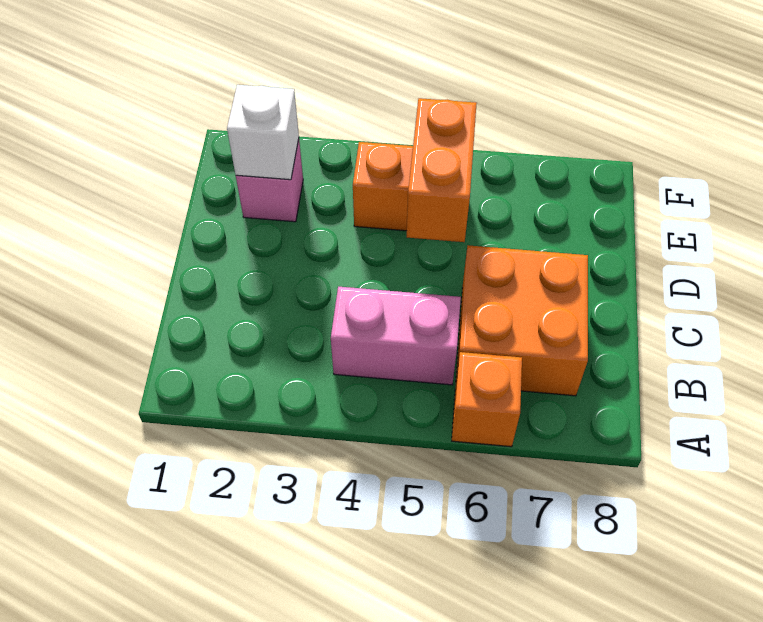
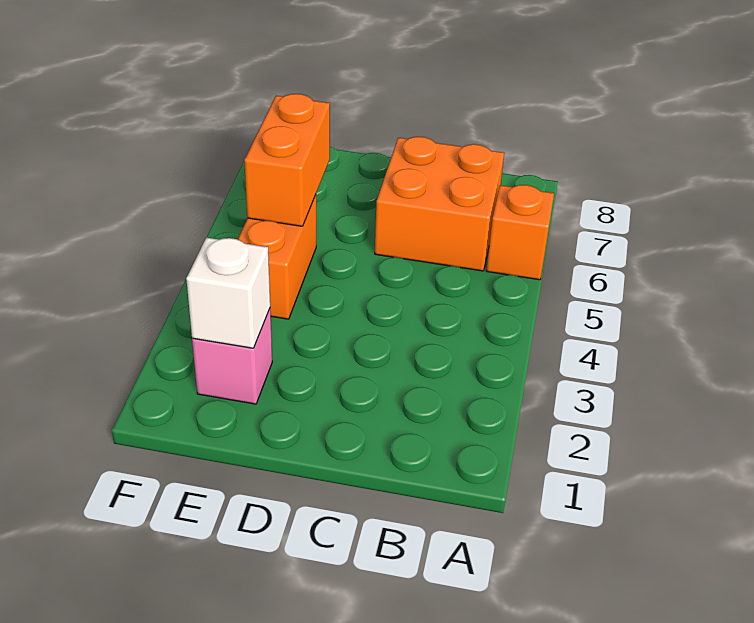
pink brick B4:B5 level 1 -> none
orange brick D5:E5 level 2 -> orange brick E5:E6 level 2

